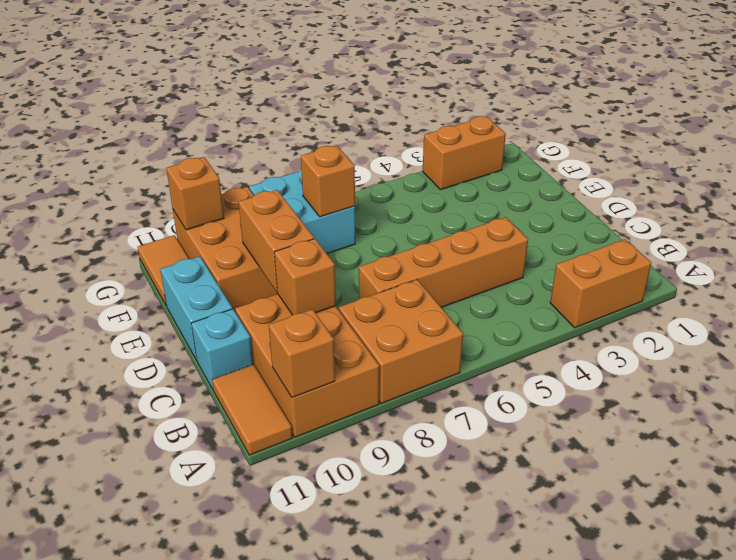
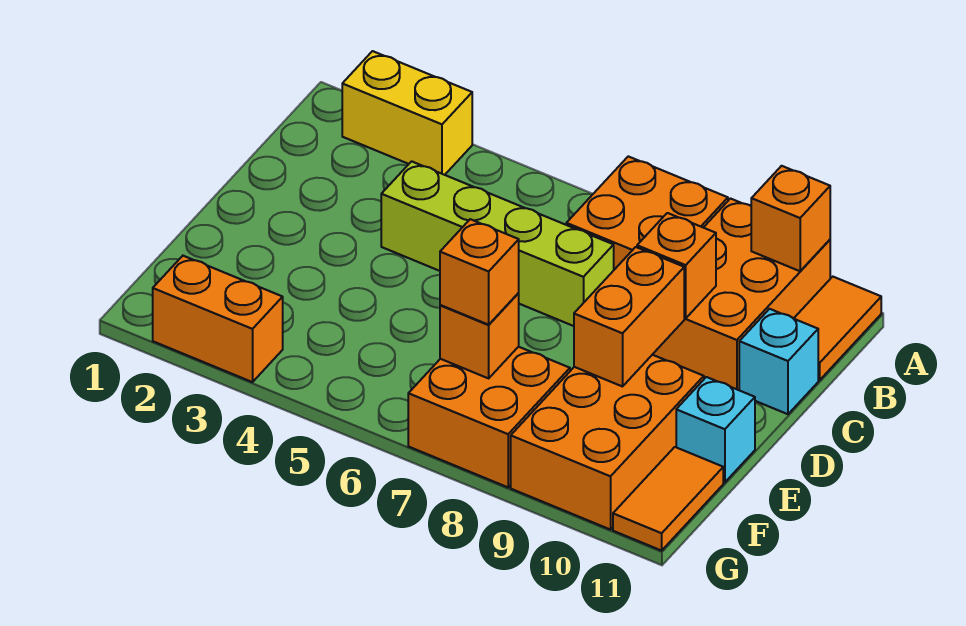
orange brick A2:A3 level 1 -> yellow brick A2:A3 level 1
orange brick C4:C7 level 1 -> lime brick C4:C7 level 1
cyan brick D11:E11 level 1 -> cyan brick E11 level 1
cyan brick F7:G8 level 1 -> orange brick F7:G8 level 1
orange brick G10 level 2 -> orange brick F7 level 3

